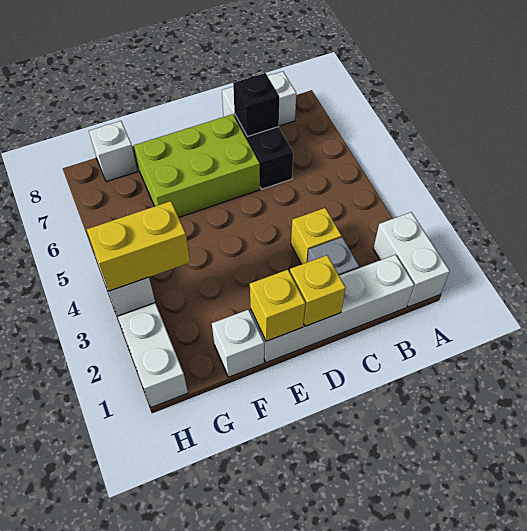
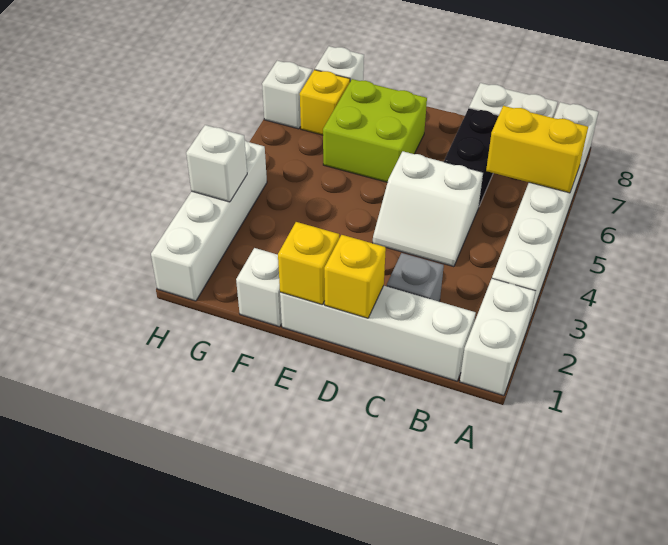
none -> white brick A3:A8 level 1
yellow brick C3 level 1 -> yellow brick G7 level 1
none -> white slope C4:D5 level 1 top 5
black brick C7 level 2 -> none
lime brick D6:F7 level 1 -> lime brick E6:F7 level 1
yellow brick G3:H3 level 3 -> yellow brick A6:B6 level 2
none -> white brick H7 level 1

